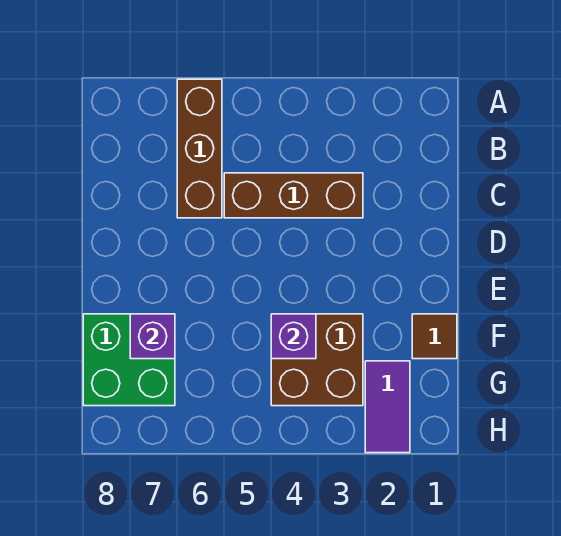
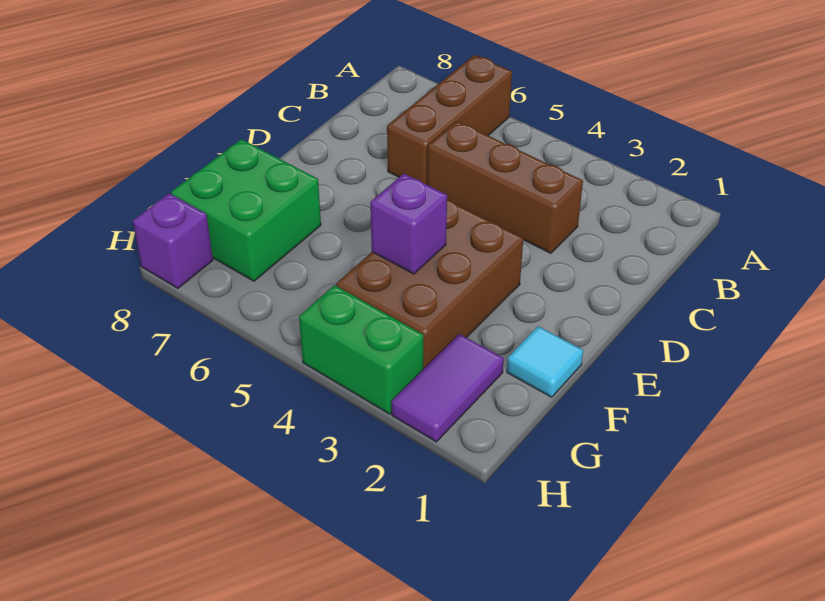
brown tile F1 level 1 -> cyan tile F1 level 1
brown brick F3:G4 level 1 -> brown brick E3:G4 level 1
purple brick F7 level 2 -> purple brick H8 level 1
none -> green brick H3:H4 level 1

